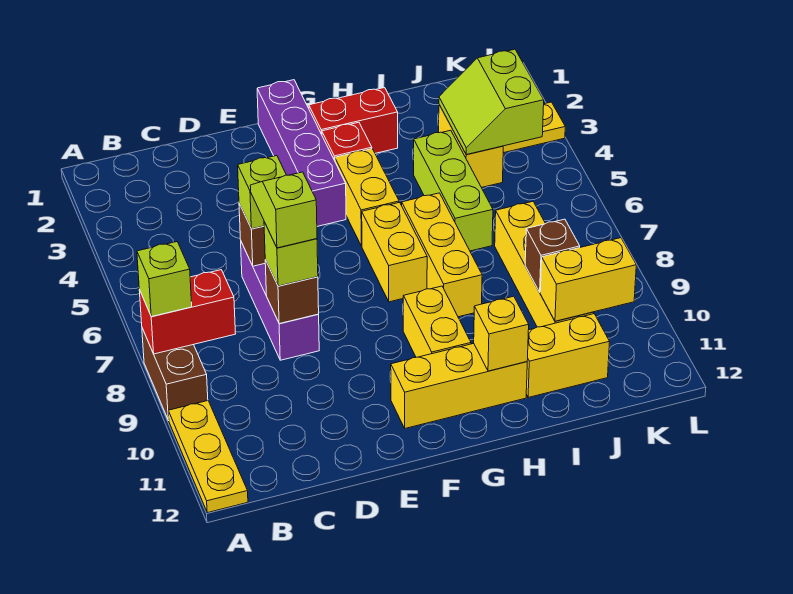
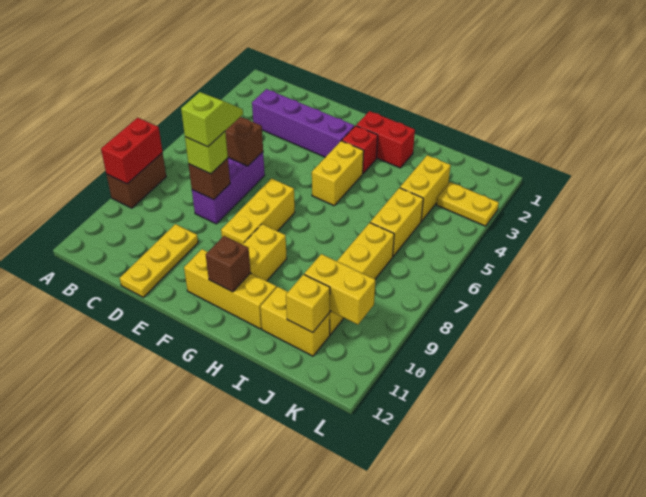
red brick A8:B8 level 2 -> red brick A8:A9 level 2
lime brick A8 level 3 -> none
yellow plate A10:A12 level 1 -> yellow plate D10:D12 level 1
lime brick D6 level 3 -> none
purple brick F1:F4 level 1 -> purple brick C3:F3 level 1
yellow brick G6:G7 level 1 -> yellow brick J5:J6 level 1
yellow brick H6:H8 level 1 -> yellow brick F7:F9 level 1
yellow brick H11 level 2 -> yellow brick J11 level 2
lime brick I4:I6 level 1 -> none
lime slope J3:K4 level 2 top K -> none
brown brick J9 level 2 -> brown brick G11 level 2

